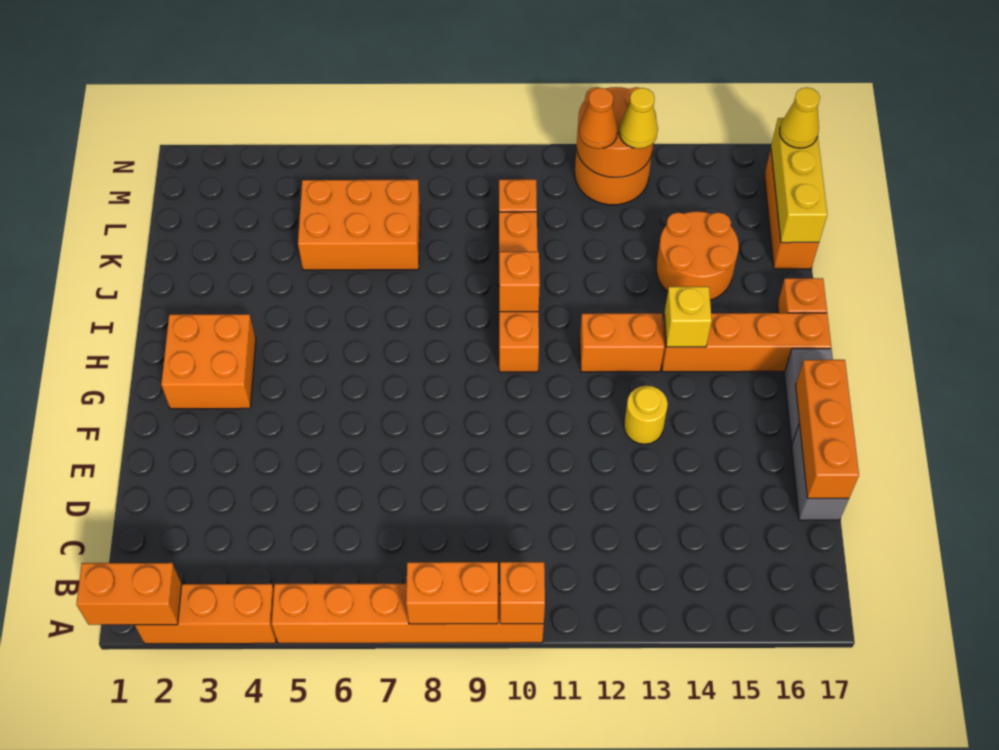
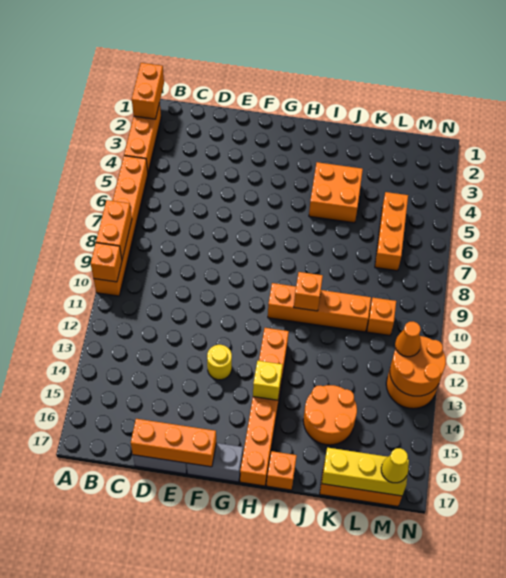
orange brick G2:H3 level 1 -> orange brick I4:J5 level 1
orange brick K5:L7 level 1 -> orange brick L5:L7 level 1
yellow cone M13 level 3 -> none

